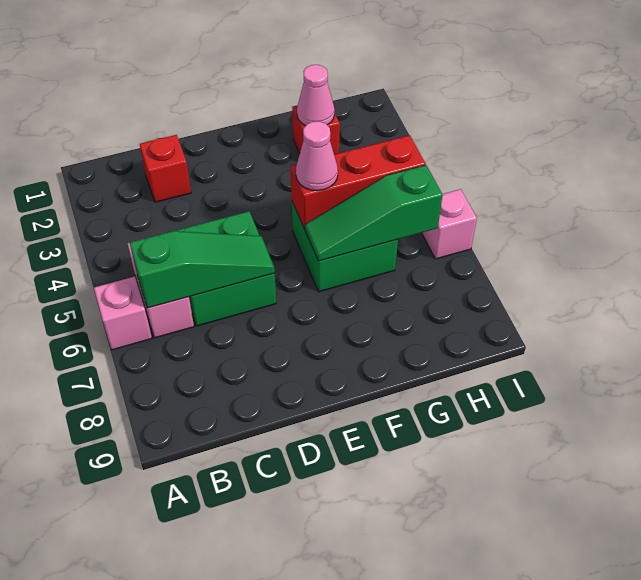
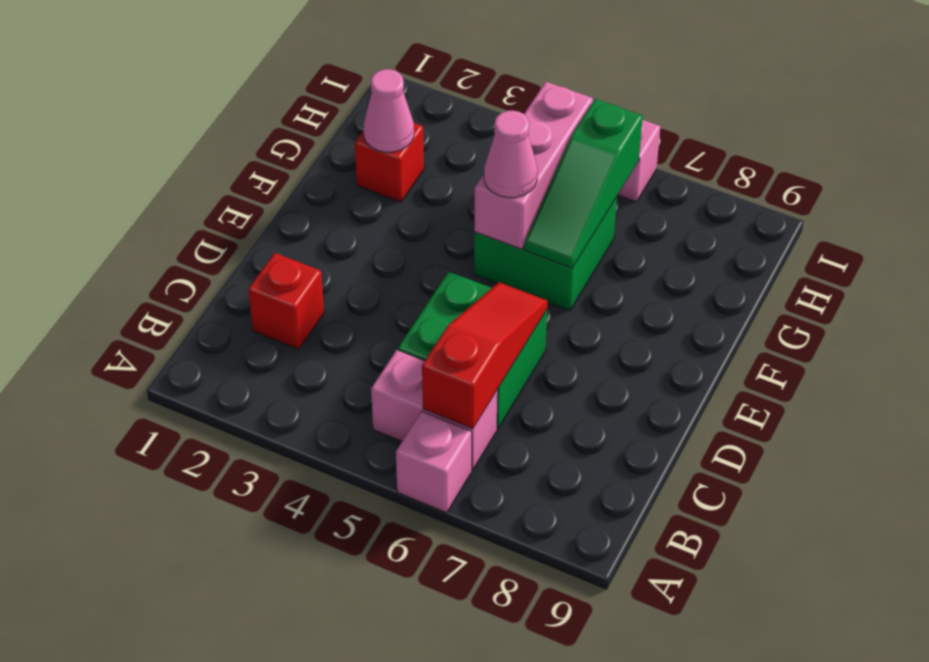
green slope B6:D6 level 2 top B -> red slope B6:D6 level 2 top B
red brick F5:H5 level 2 -> pink brick F5:H5 level 2

